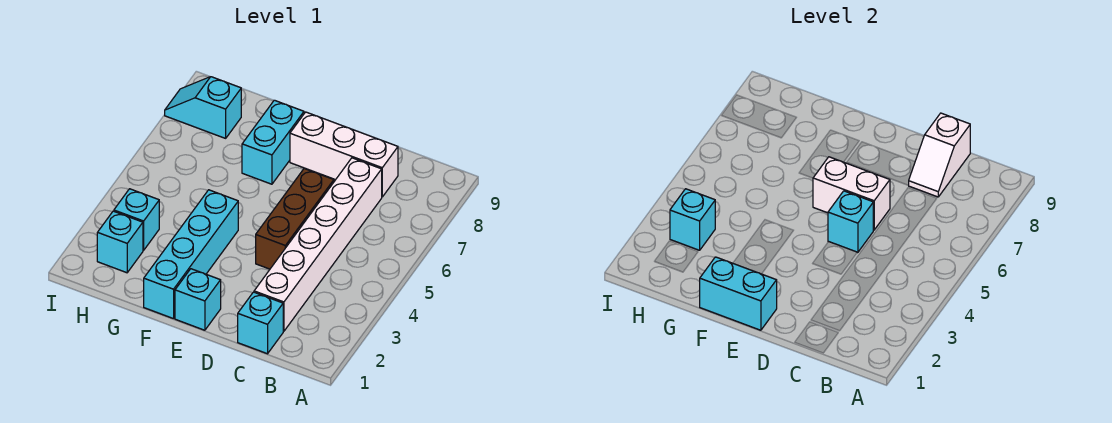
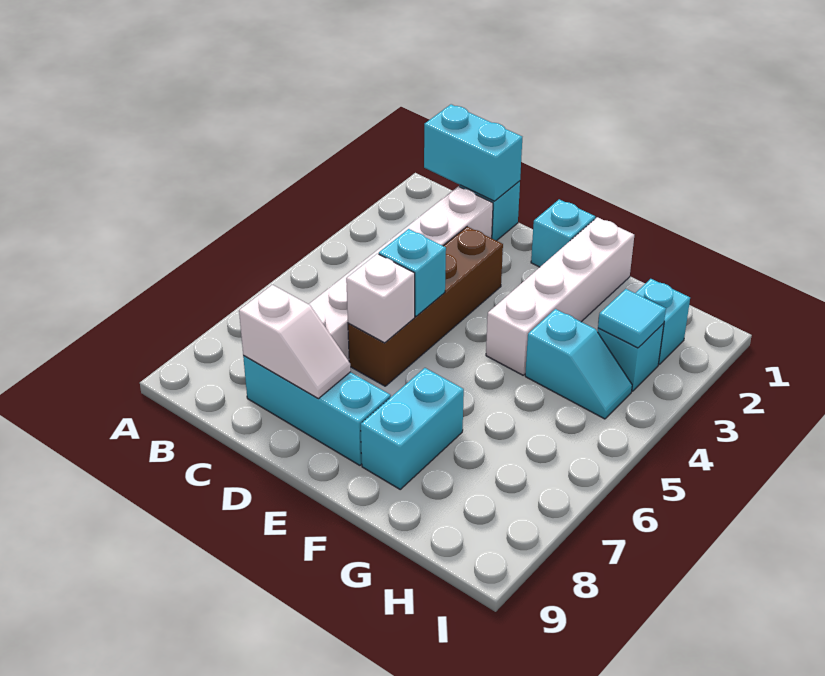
white brick C8:E8 level 1 -> cyan brick C8:E8 level 1
white slope C8:C9 level 2 top 9 -> white slope C8:D8 level 2 top C
brown brick D4:D6 level 1 -> brown brick D3:D6 level 1
white brick D6:E6 level 2 -> white brick D6 level 2
cyan brick E1:F1 level 2 -> cyan brick B1:C1 level 2
cyan brick F1:F4 level 1 -> white brick F1:F4 level 1
cyan brick H3 level 2 -> cyan tile H3 level 2
cyan slope H8:I8 level 1 top H -> cyan slope G4:H4 level 1 top G

